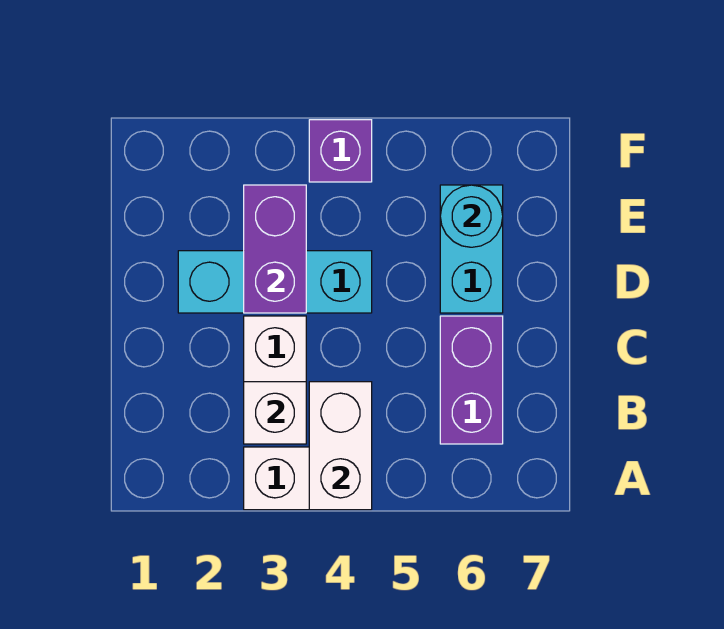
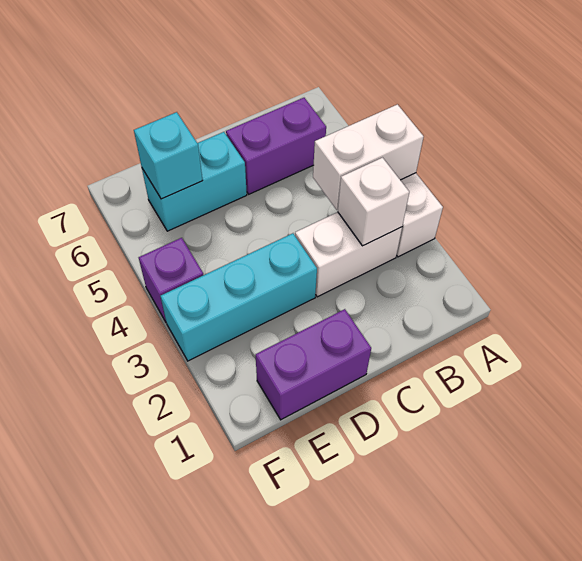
cyan brick D2:D4 level 1 -> cyan brick D3:F3 level 1
purple brick D3:E3 level 2 -> purple brick D1:E1 level 1
cyan round brick E6 level 2 -> cyan brick E6 level 2

